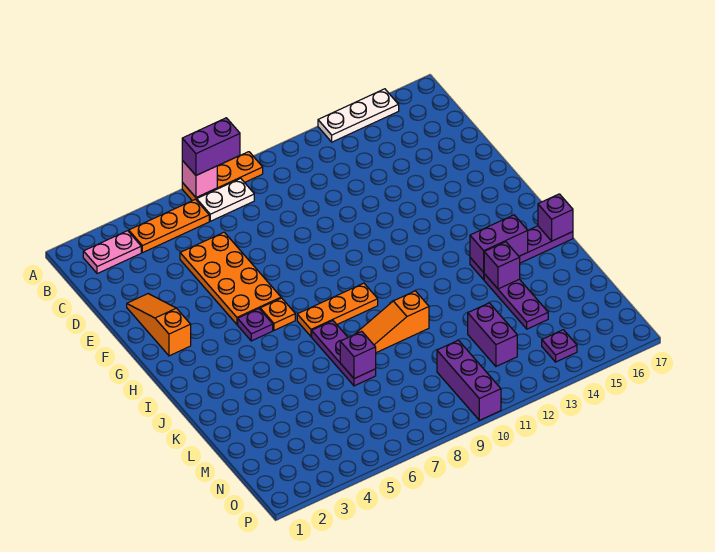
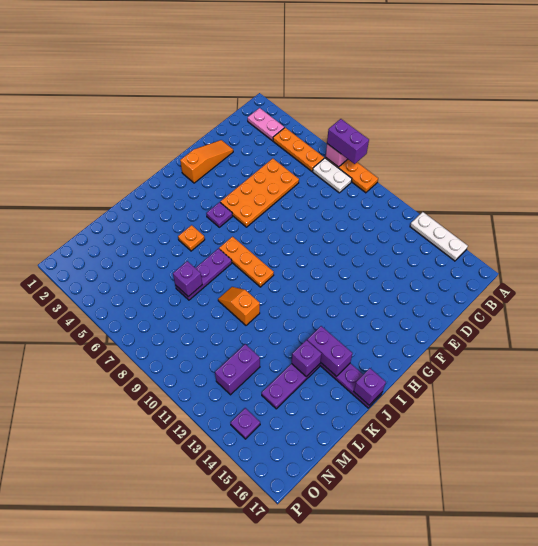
orange plate H6 level 1 -> orange plate J5 level 1
orange slope K8:K10 level 1 top 10 -> orange slope K9:K10 level 1 top 10
purple brick N10:P10 level 1 -> none

